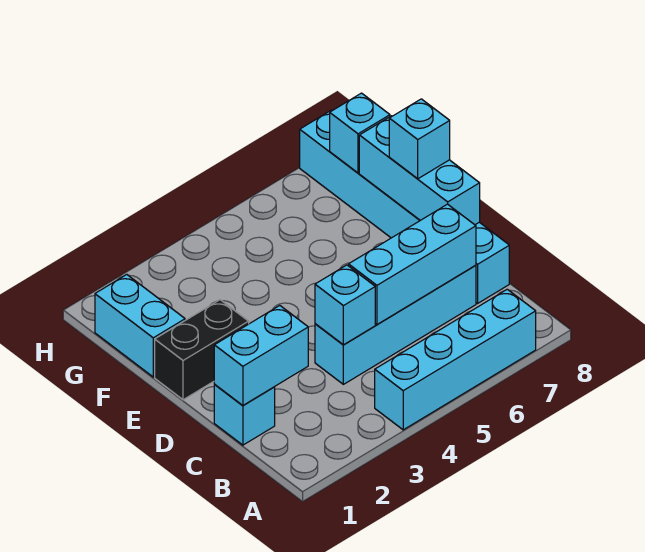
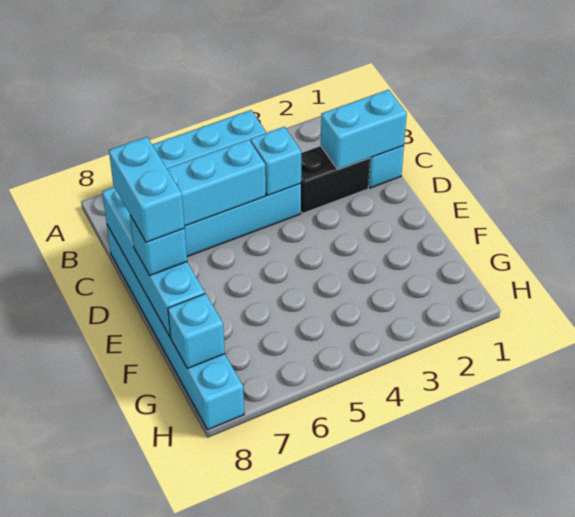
cyan brick D8:F8 level 2 -> cyan brick C8:F8 level 2
black brick E1:E2 level 1 -> black brick C2:C3 level 1
cyan brick F1:G1 level 1 -> cyan brick D8:E8 level 4

